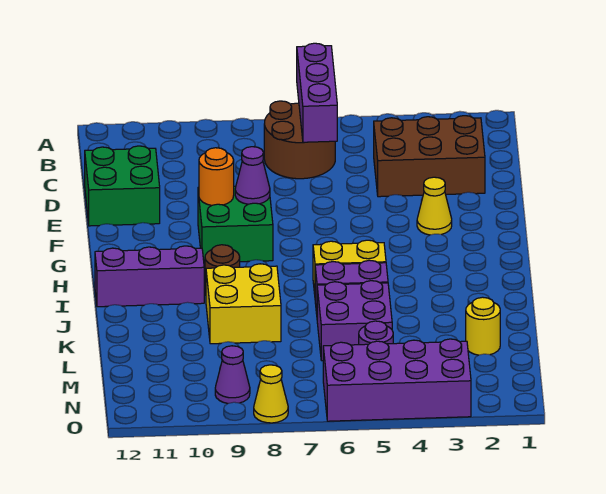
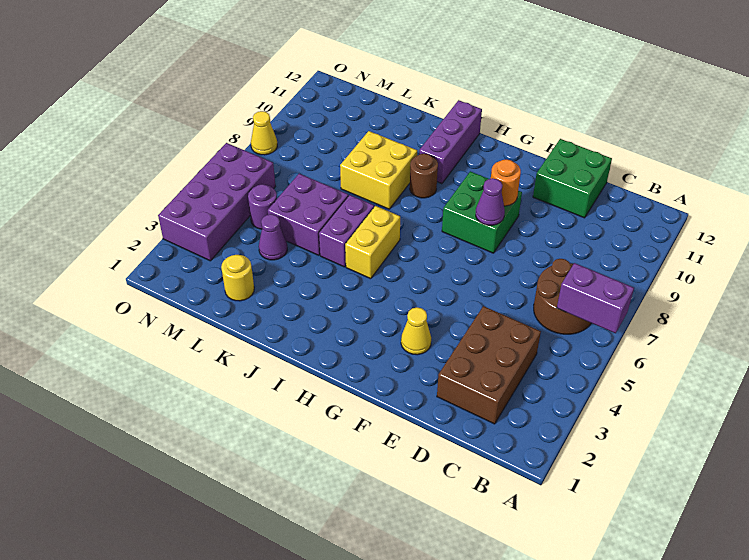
purple brick A6:C6 level 2 -> purple brick A6:B6 level 2
purple cone N9 level 1 -> purple cone L4 level 1

